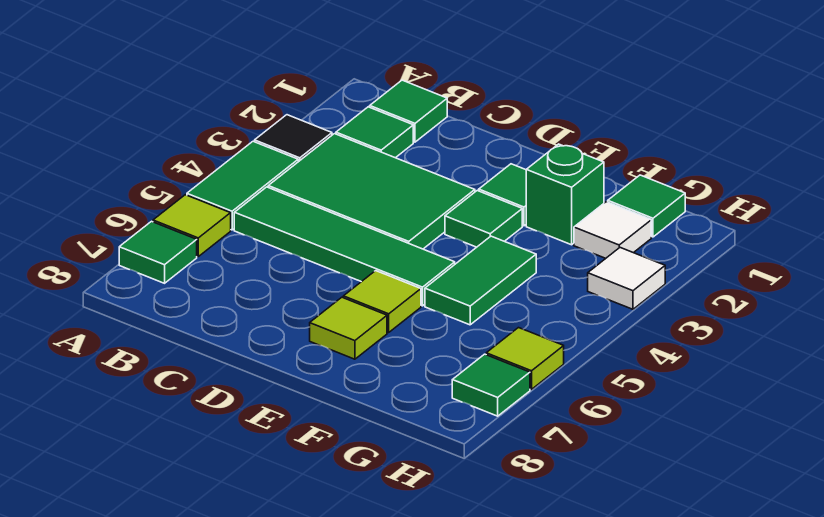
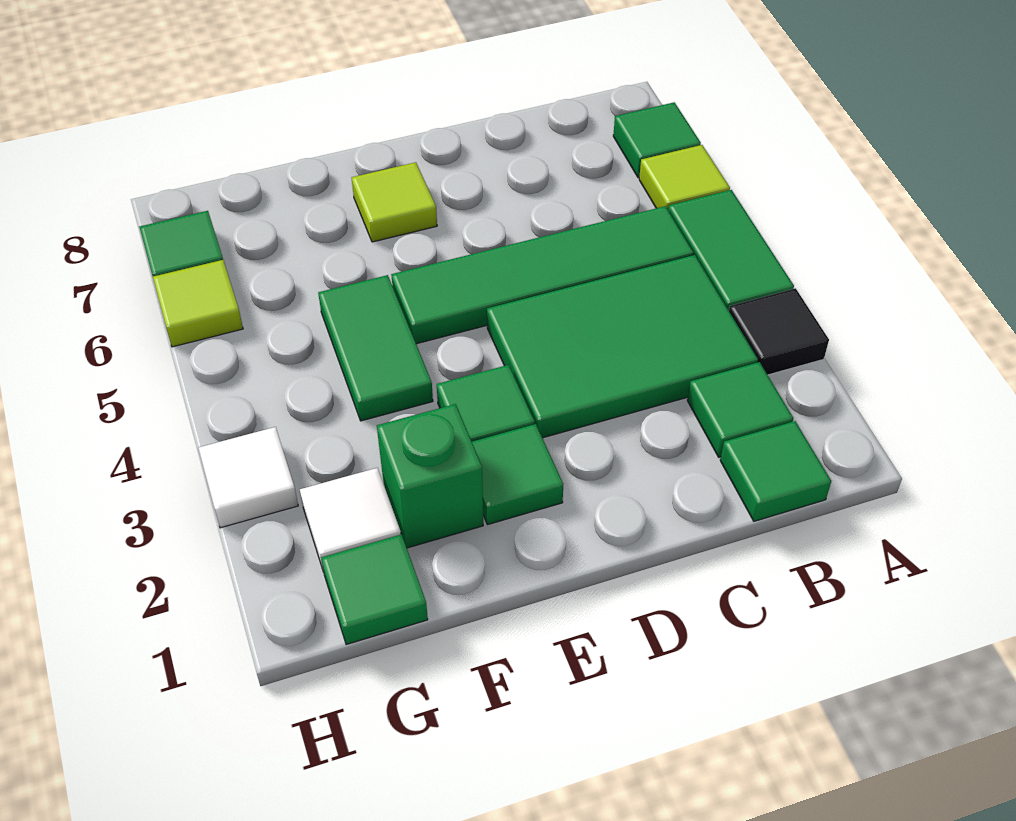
lime tile E6 level 1 -> none

